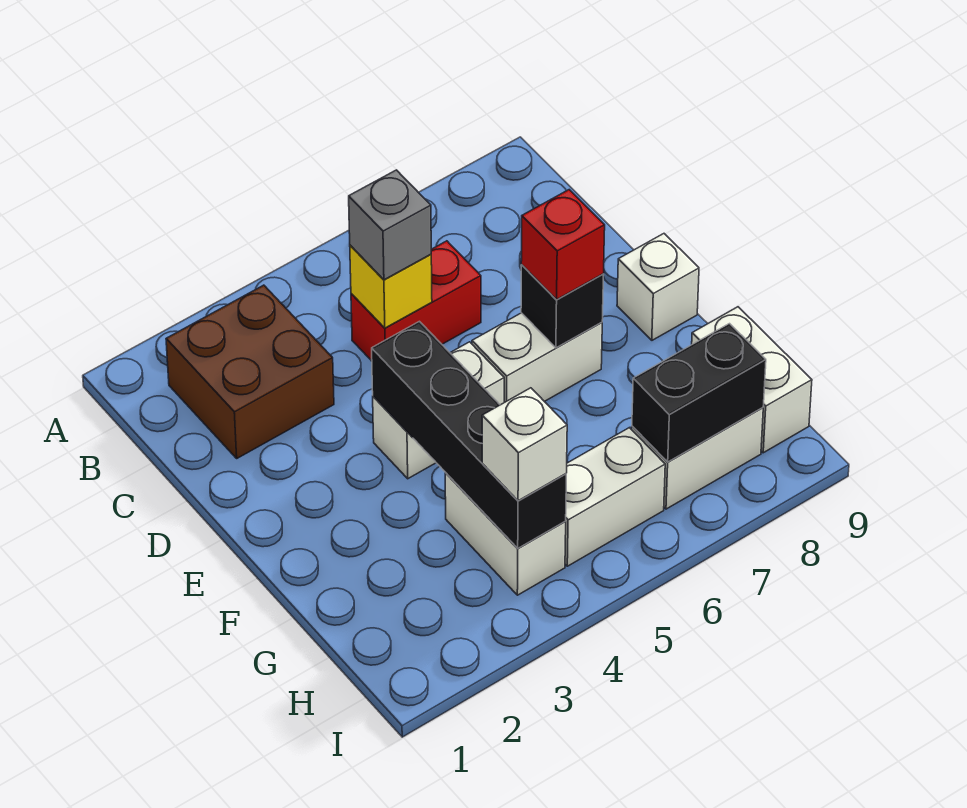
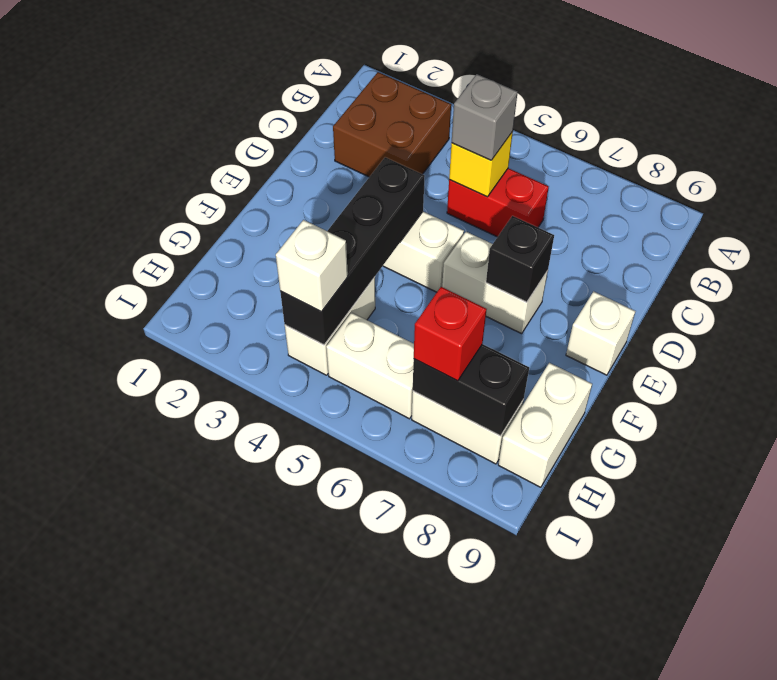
red brick E7 level 3 -> red brick H7 level 3

